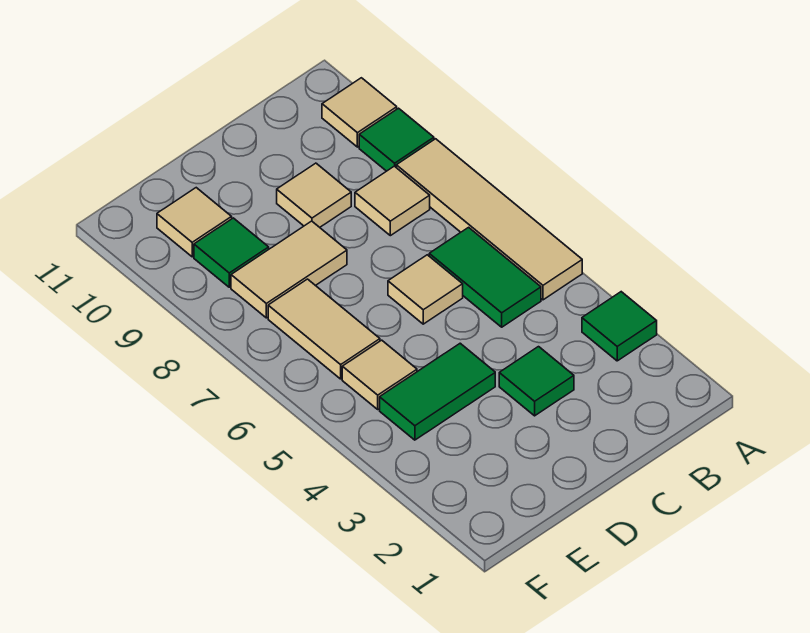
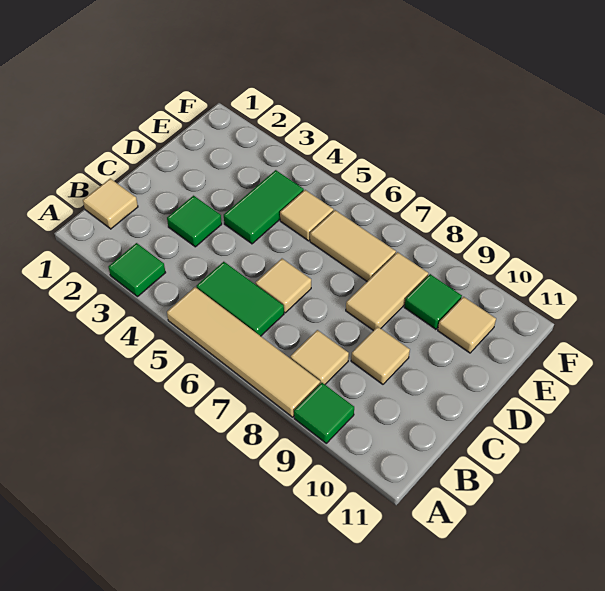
tan tile A10 level 1 -> tan tile B1 level 1

